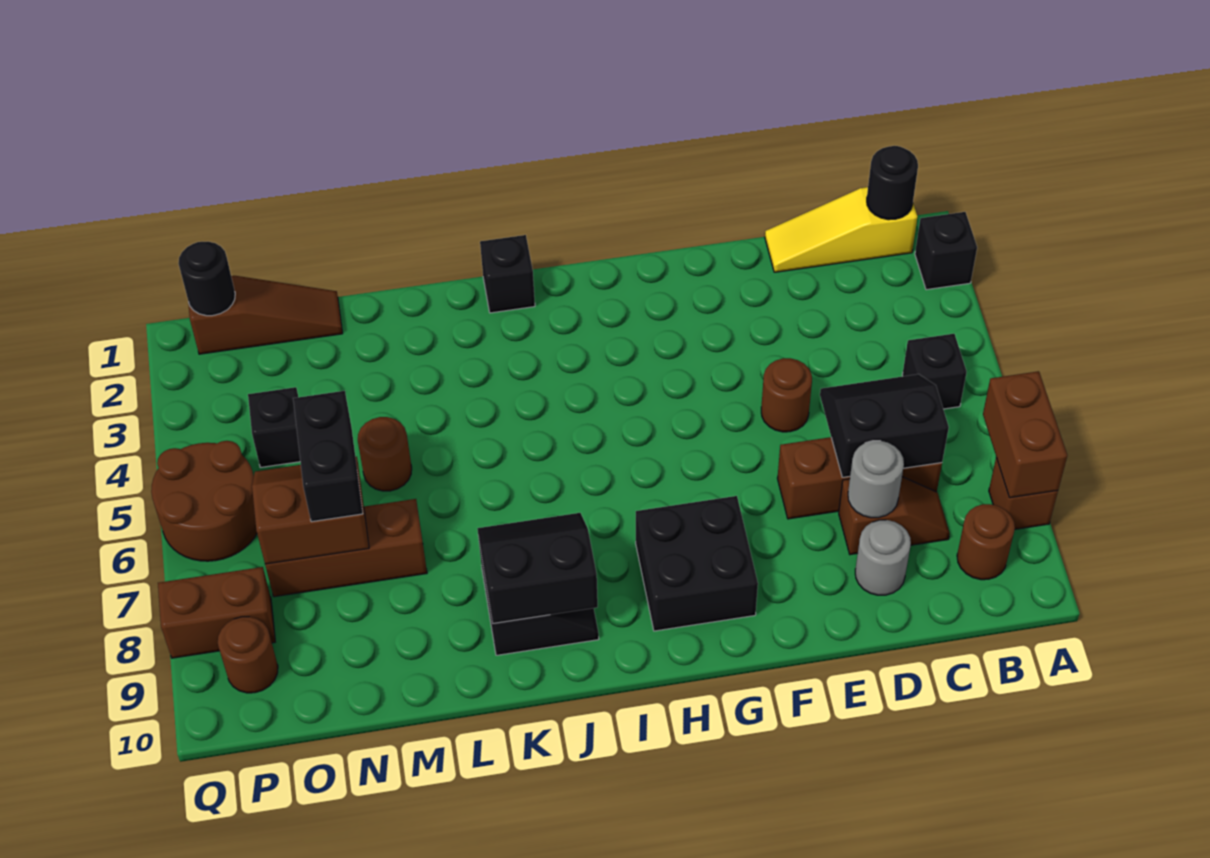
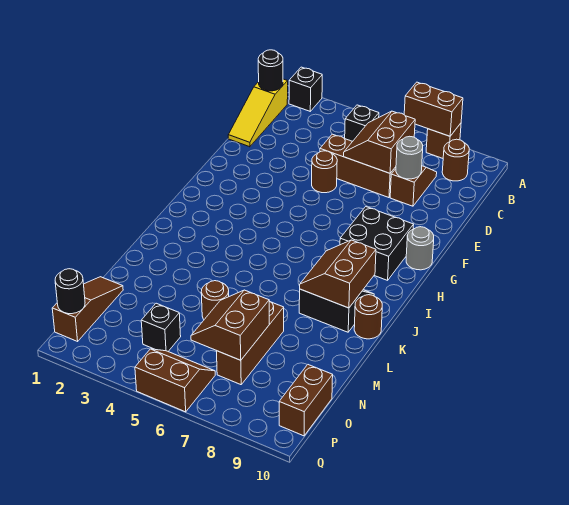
black slope C6:D7 level 2 top 7 -> brown slope C6:D7 level 2 top 7
brown brick C7:E7 level 1 -> brown brick D5:D7 level 1
grey round brick D9 level 1 -> grey round brick G10 level 1
black brick J1 level 1 -> none
black slope J8:K9 level 2 top 9 -> brown slope J8:K9 level 2 top 9
black brick N6:N7 level 3 -> none
brown round brick P5:Q6 level 1 -> brown slope P5:Q6 level 1 top Q
brown brick P8:Q8 level 1 -> brown brick O10:P10 level 1
brown round brick P9 level 1 -> brown round brick K10 level 1

